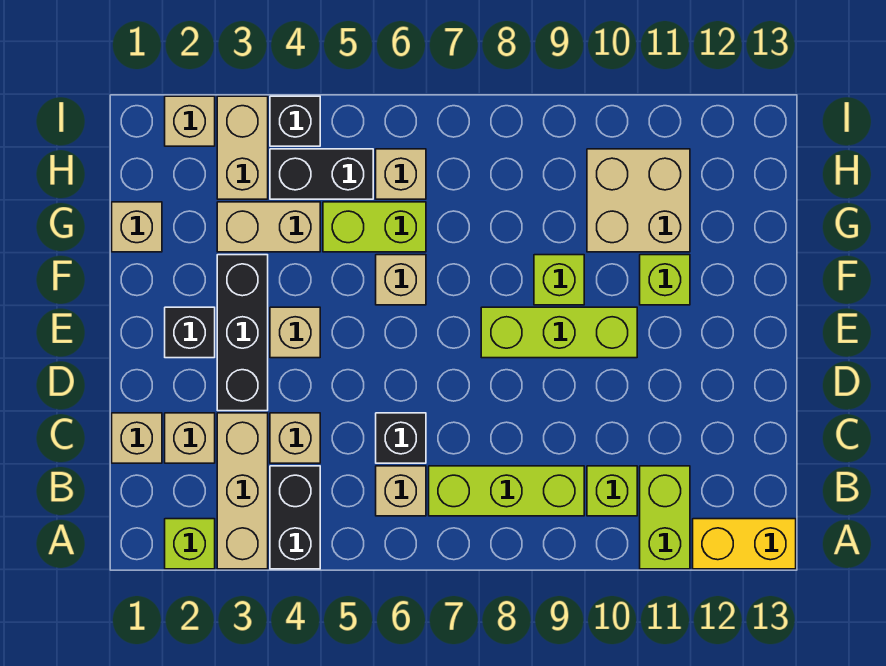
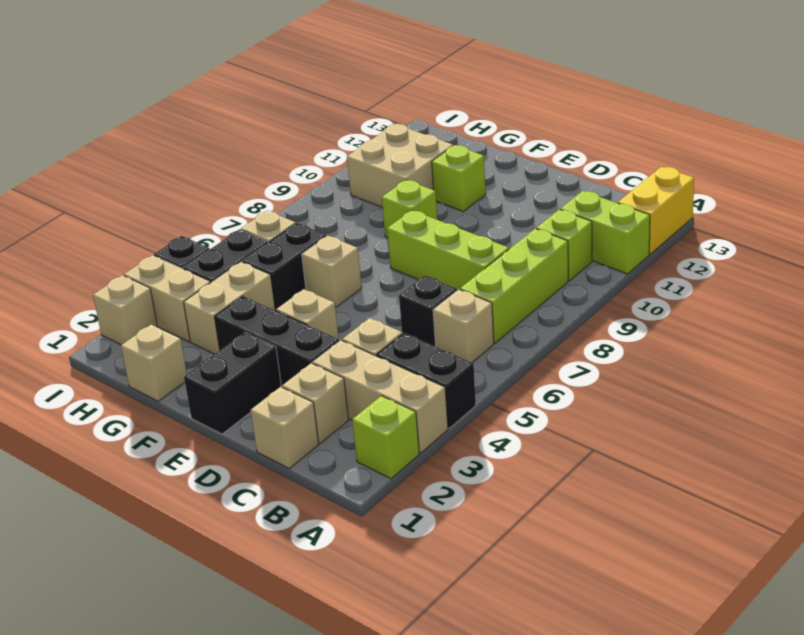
black brick E2 level 1 -> black brick E1:E2 level 1
lime brick E8:E10 level 1 -> lime brick C8:E8 level 1
lime brick G5:G6 level 1 -> black brick G5:G6 level 1

